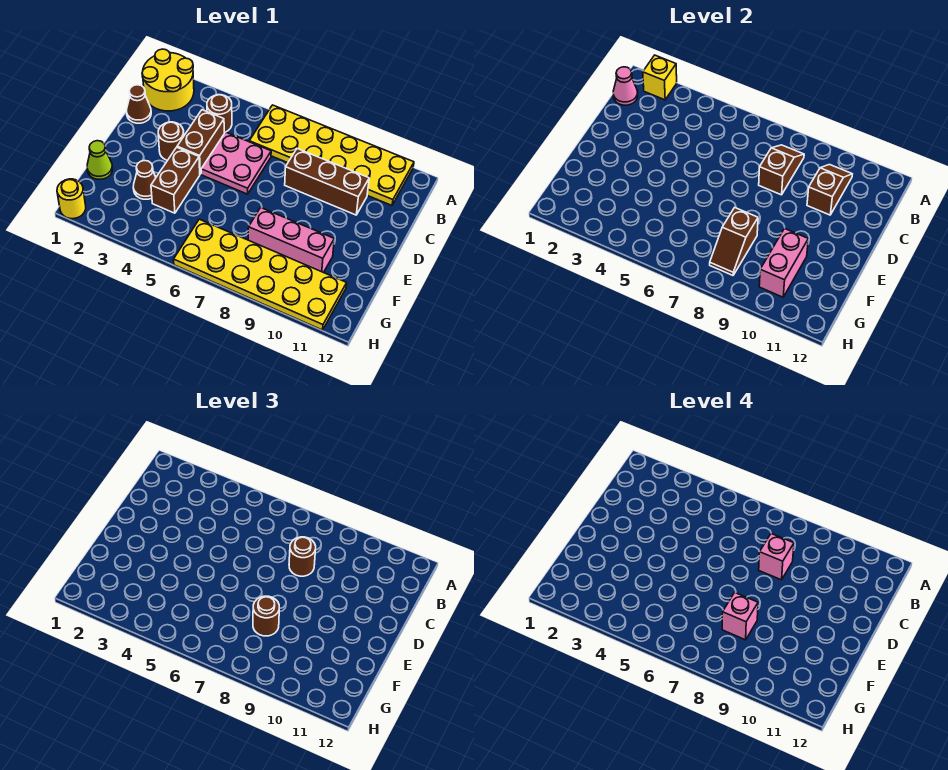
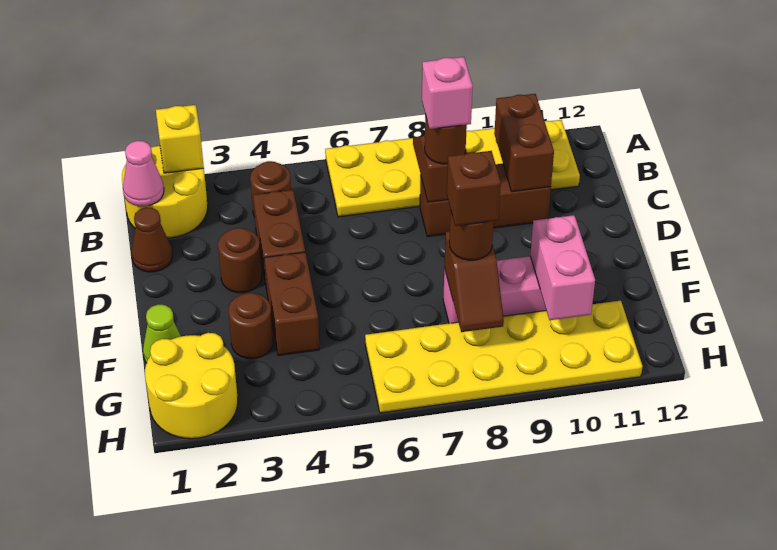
brown slope B10:C10 level 2 top C -> brown brick B10:C10 level 2
pink plate C5:D6 level 1 -> none
brown cone F3 level 1 -> brown round brick F3 level 1
pink brick F8 level 4 -> brown brick F8 level 4
yellow round brick H1 level 1 -> yellow round brick G1:H2 level 1

